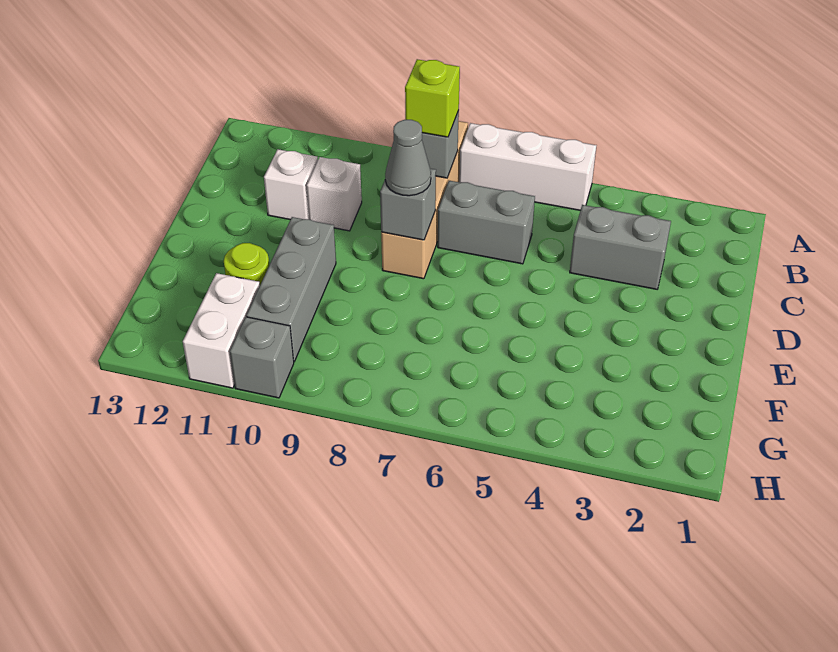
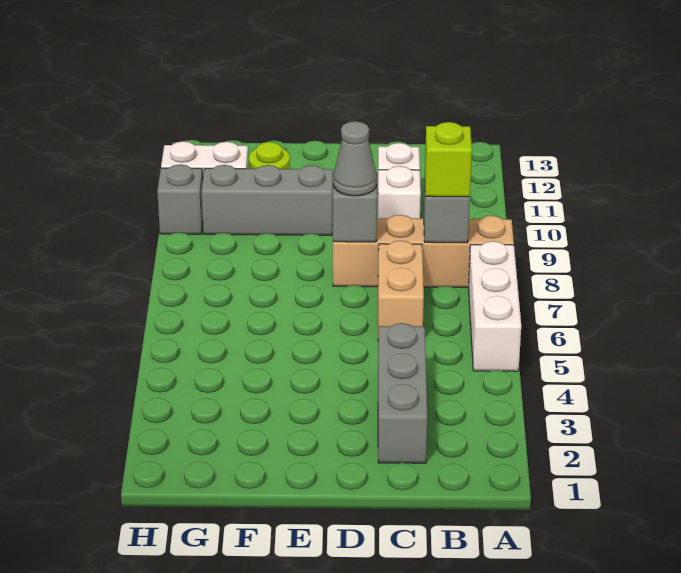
grey brick C3:C4 level 1 -> grey brick C2:C4 level 1
grey brick C6:C7 level 1 -> tan brick C6:C7 level 1

